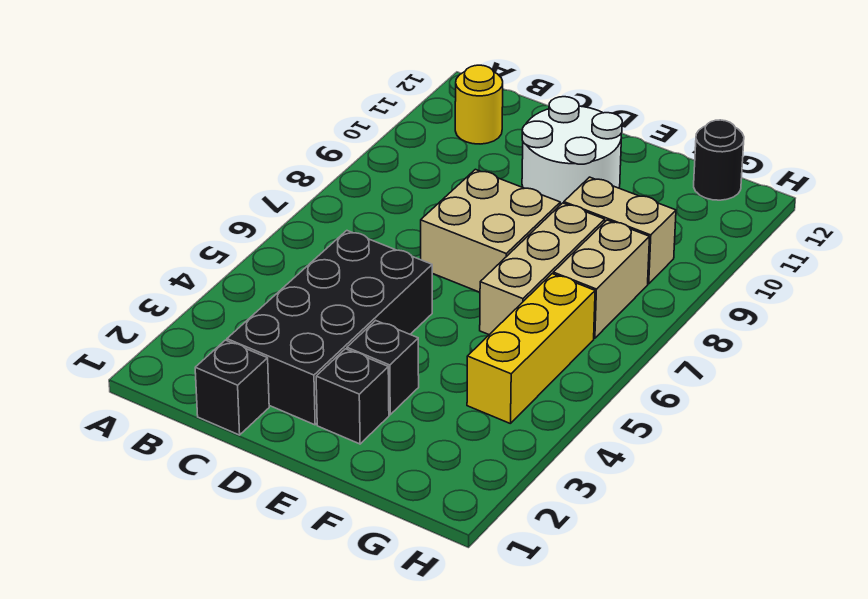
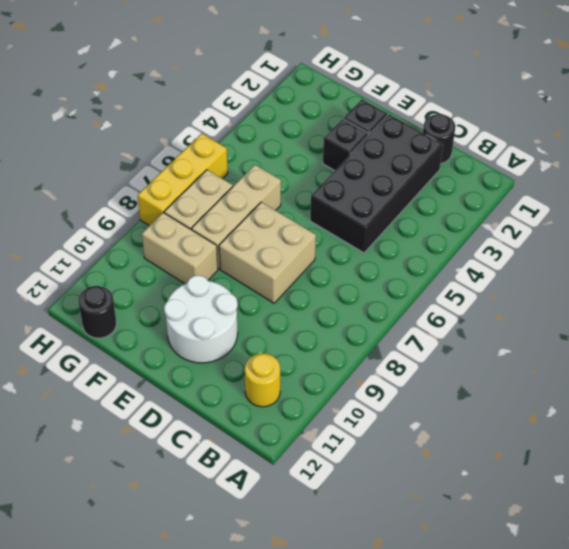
black brick C1 level 1 -> black round brick C1 level 1
yellow brick G4:G6 level 1 -> yellow brick H6:H8 level 1

